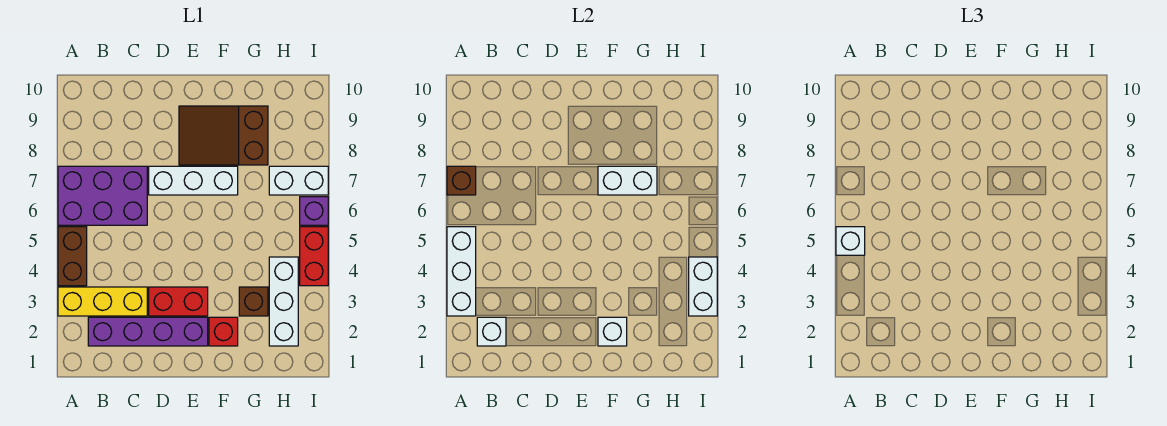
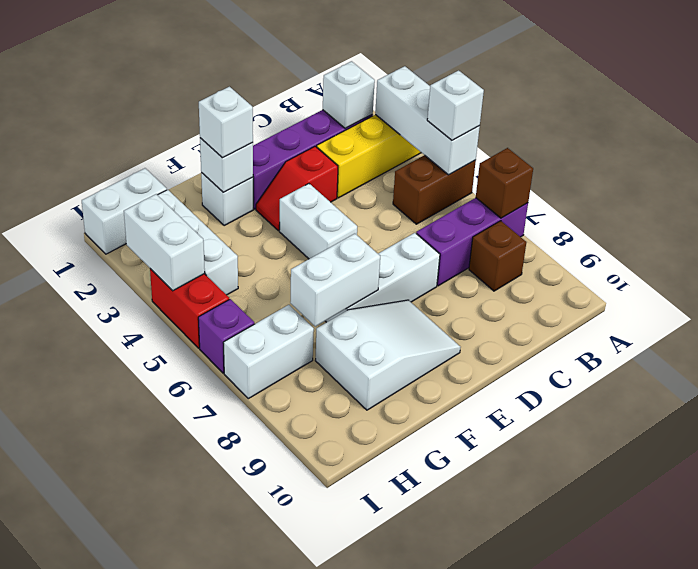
brown brick A4:A5 level 1 -> brown brick A5:B5 level 1
purple brick A6:C7 level 1 -> purple brick A7:C7 level 1
red brick D3:E3 level 1 -> red slope D3:E3 level 1 top D
none -> white brick E4:E5 level 1
brown slope E8:G9 level 1 top G -> white slope E8:G9 level 1 top G
red brick F2 level 1 -> white brick F2 level 1
none -> white brick F2 level 3
brown brick G3 level 1 -> brown brick B8 level 1
none -> white brick H1:I1 level 1

